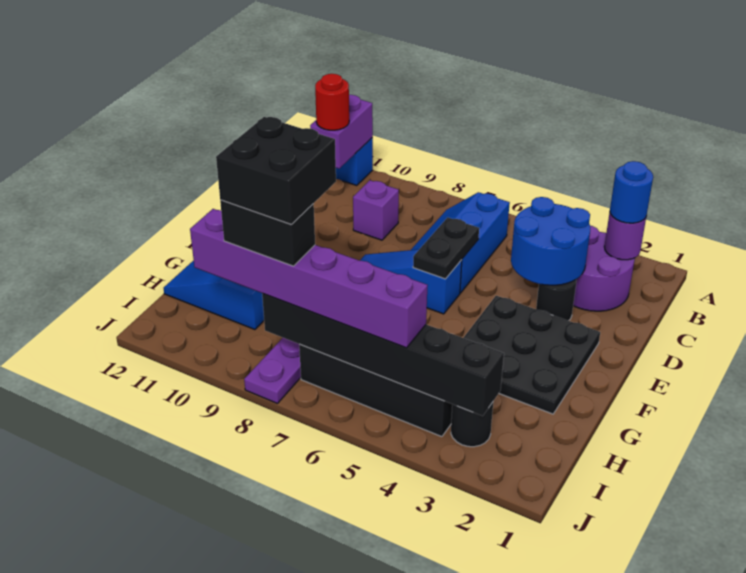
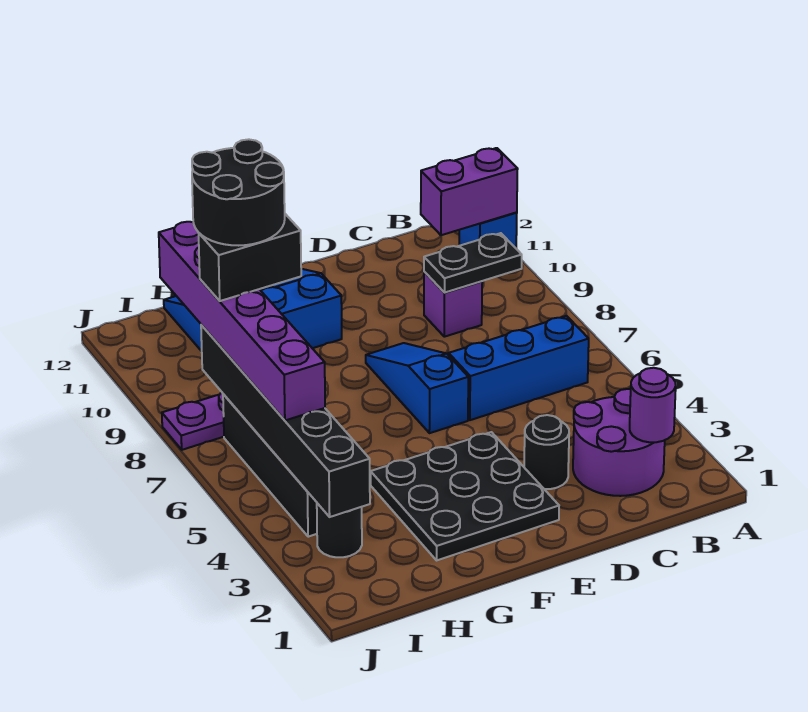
blue round brick B2 level 3 -> none
red round brick B11 level 3 -> none
blue round brick C3:D4 level 2 -> none
black plate D6:E6 level 2 -> black plate B9:C9 level 2
black brick H8:I9 level 5 -> black round brick H8:I9 level 5
black brick I8:I9 level 4 -> black brick H8:I8 level 4

